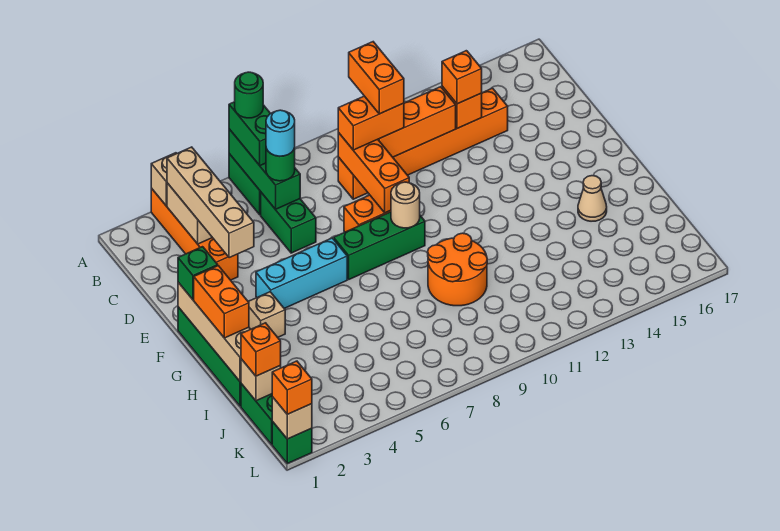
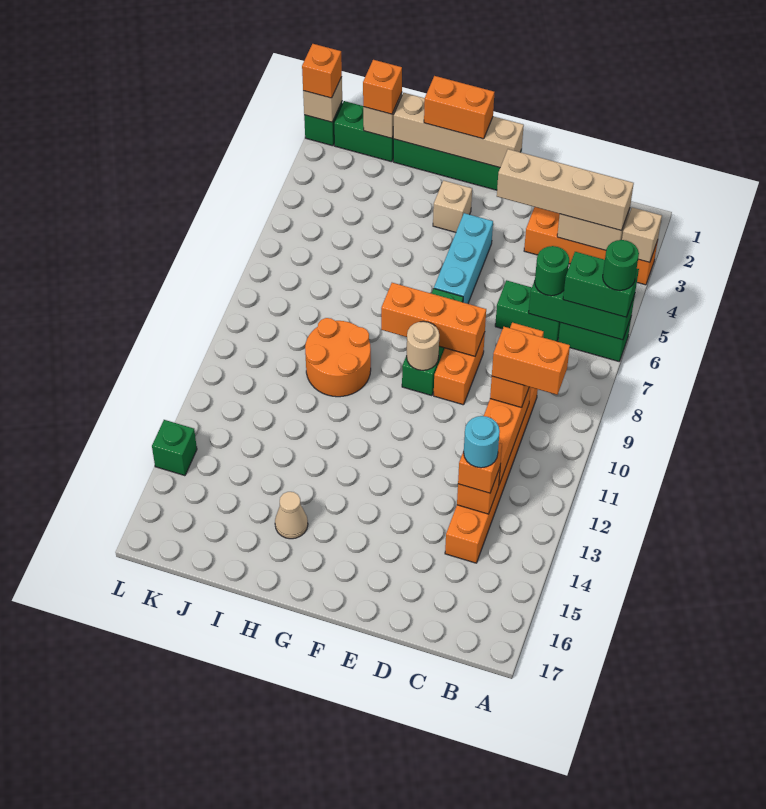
cyan round brick C6 level 4 -> cyan round brick C13 level 4
orange brick C9:E9 level 2 -> orange brick E8:G8 level 2
green brick F1 level 3 -> green brick L14 level 1

